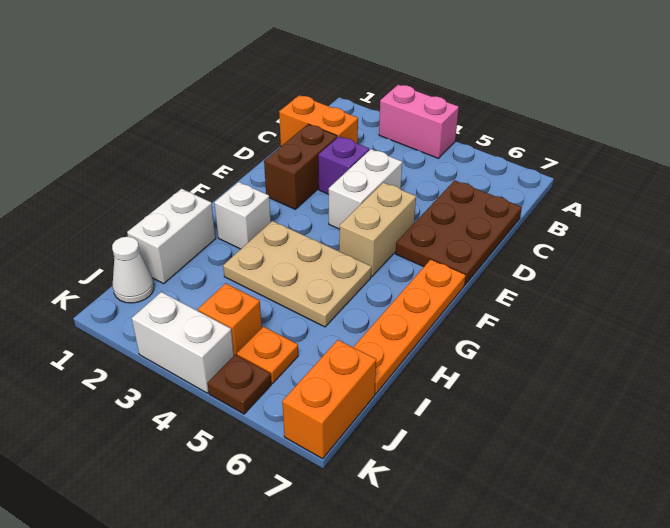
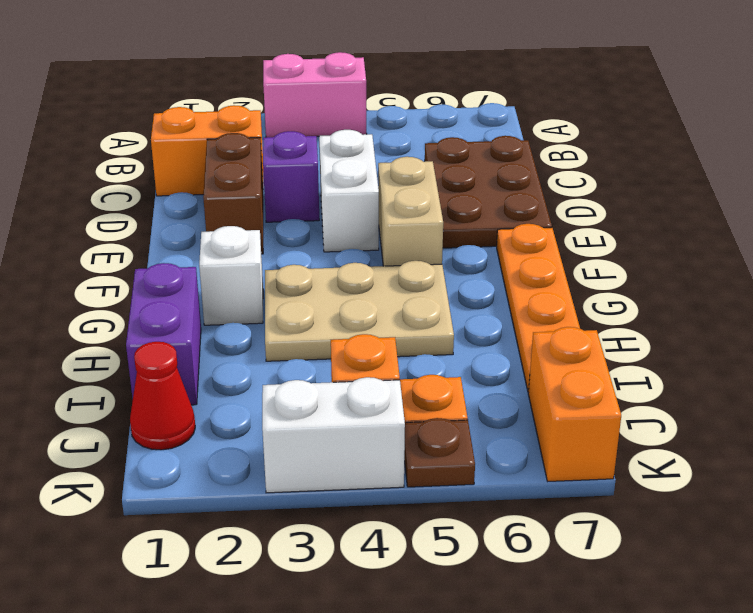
white brick H1:I1 level 1 -> purple brick H1:I1 level 1
white cone J1 level 1 -> red cone J1 level 1

